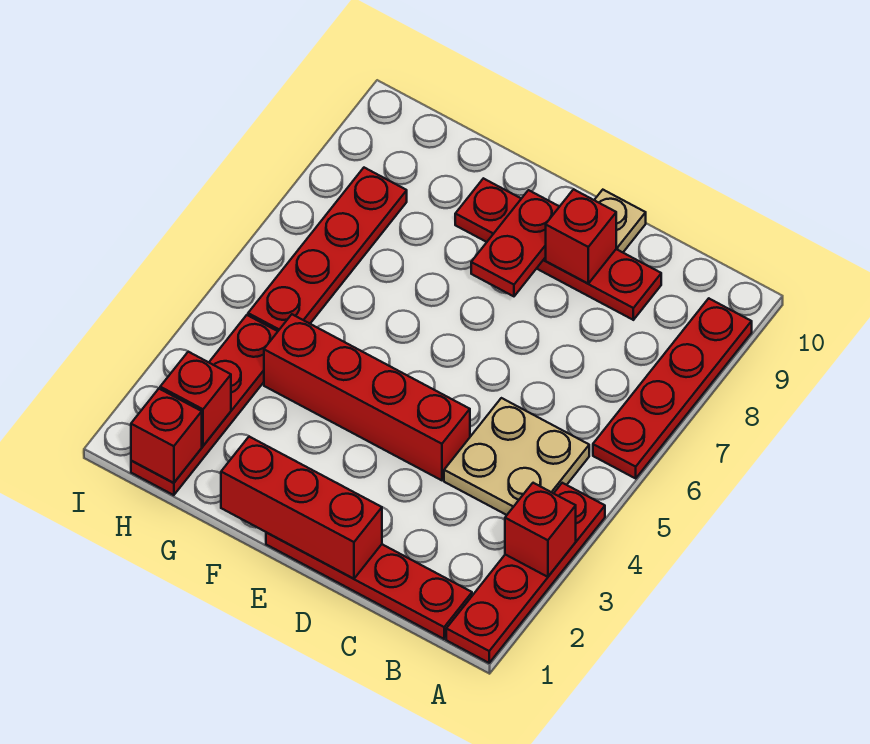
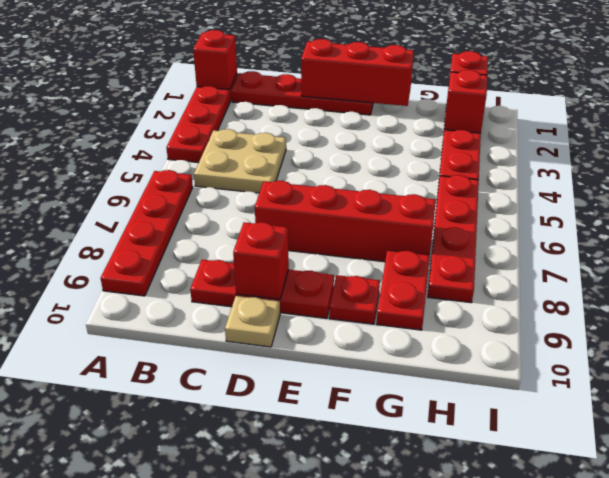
red brick A3 level 2 -> red brick A1 level 2
red brick D4:G4 level 1 -> red brick D7:G7 level 1
red plate E8:E9 level 2 -> red plate G8:G9 level 1

